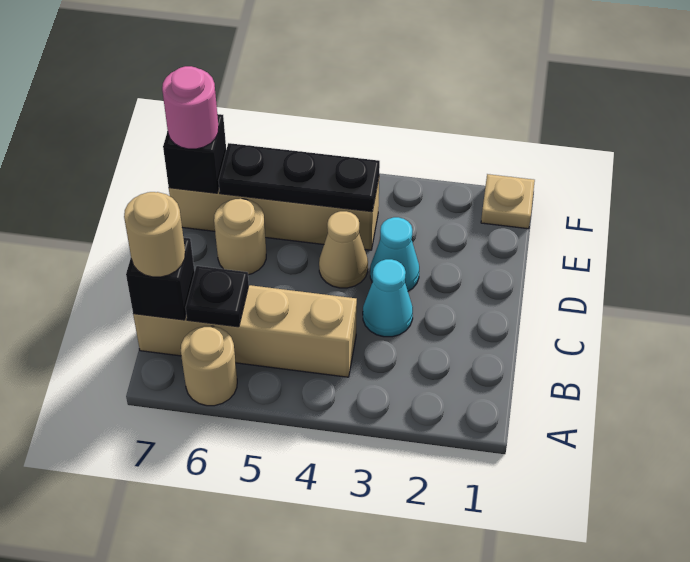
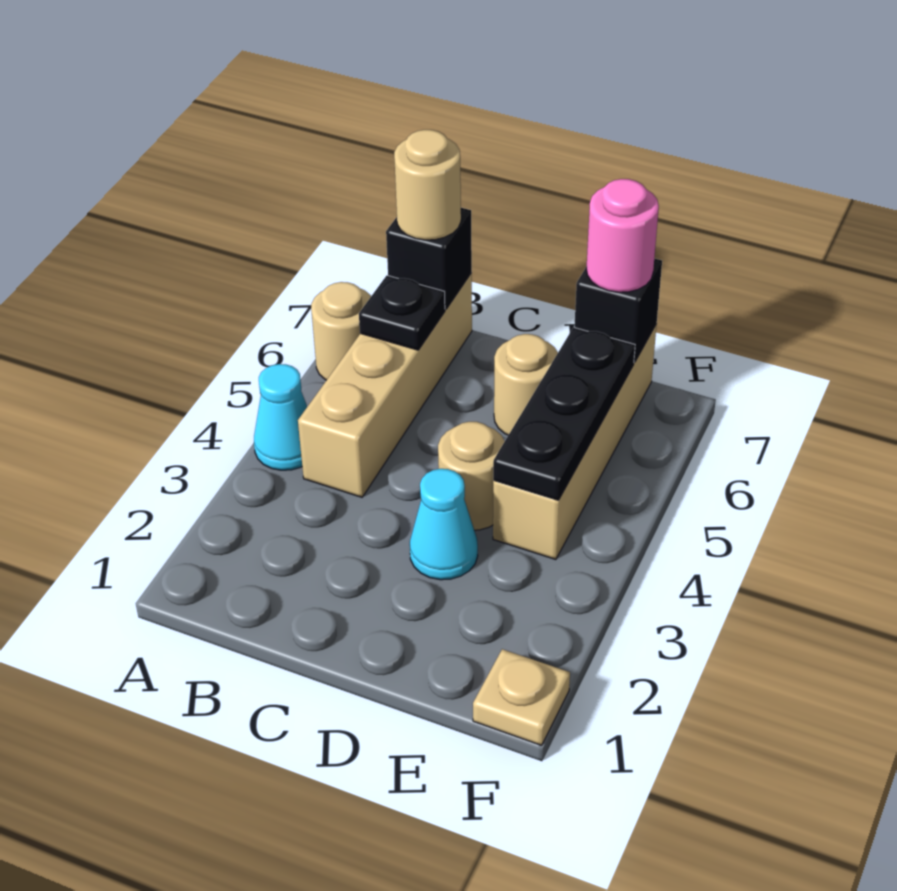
cyan cone C3 level 1 -> cyan cone A4 level 1
tan cone D4 level 1 -> tan round brick D4 level 1

